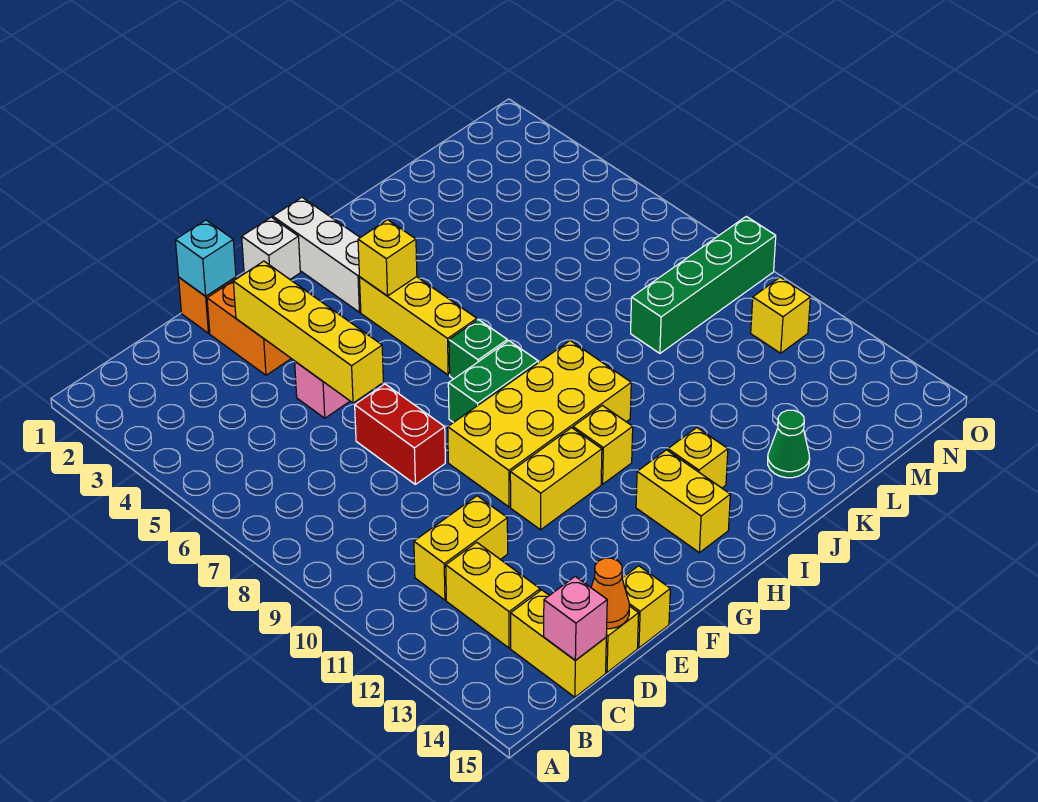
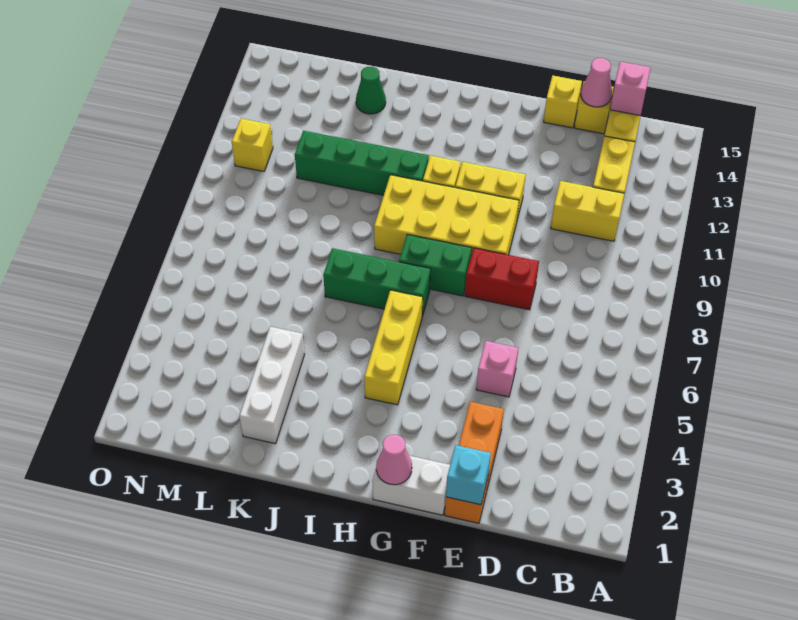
orange cone D15 level 2 -> pink cone D15 level 2
yellow brick E3:E6 level 2 -> none
red brick E7:E8 level 1 -> red brick E8:F8 level 1
white brick G1 level 1 -> white brick F1:G1 level 1
none -> pink cone G1 level 2
white brick H1:H3 level 1 -> white brick K2:K4 level 1
yellow brick H4 level 2 -> none
green brick H7 level 1 -> green brick H7:J7 level 1
yellow brick H13:H14 level 1 -> none
yellow brick I13 level 1 -> none
green brick L9:O9 level 1 -> green brick I11:L11 level 1

